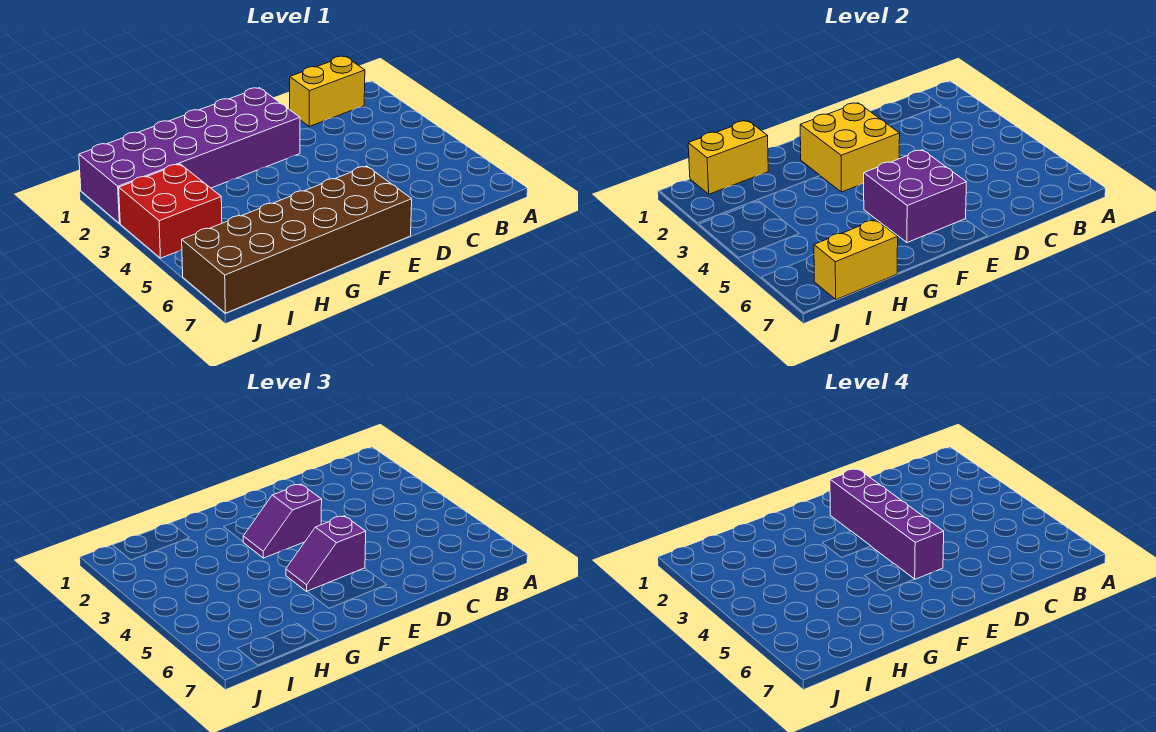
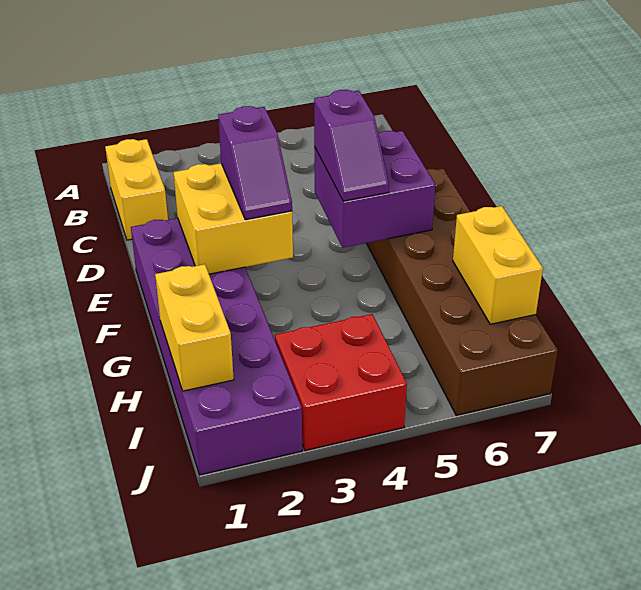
purple brick E2:E5 level 4 -> none

